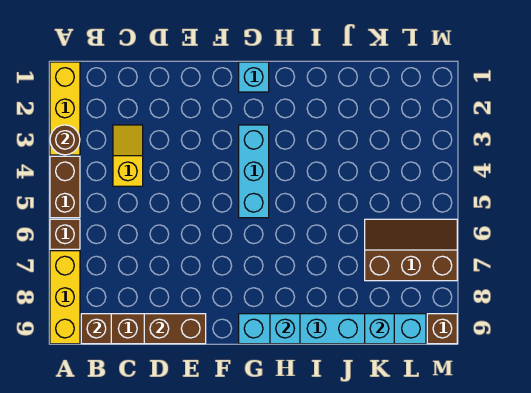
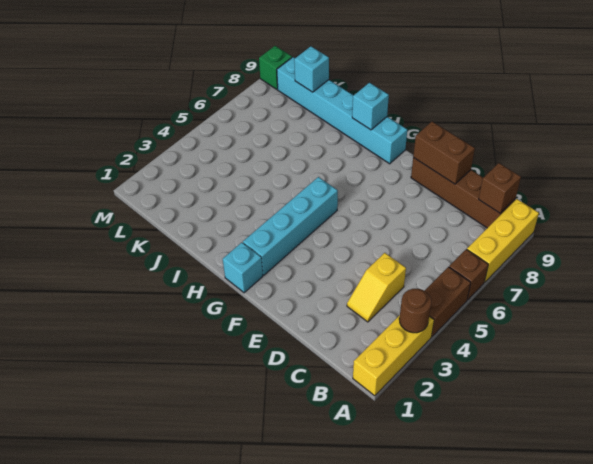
cyan brick G3:G5 level 1 -> cyan brick G2:G5 level 1
brown slope K6:M7 level 1 top 7 -> none
brown brick M9 level 1 -> green brick M9 level 1

